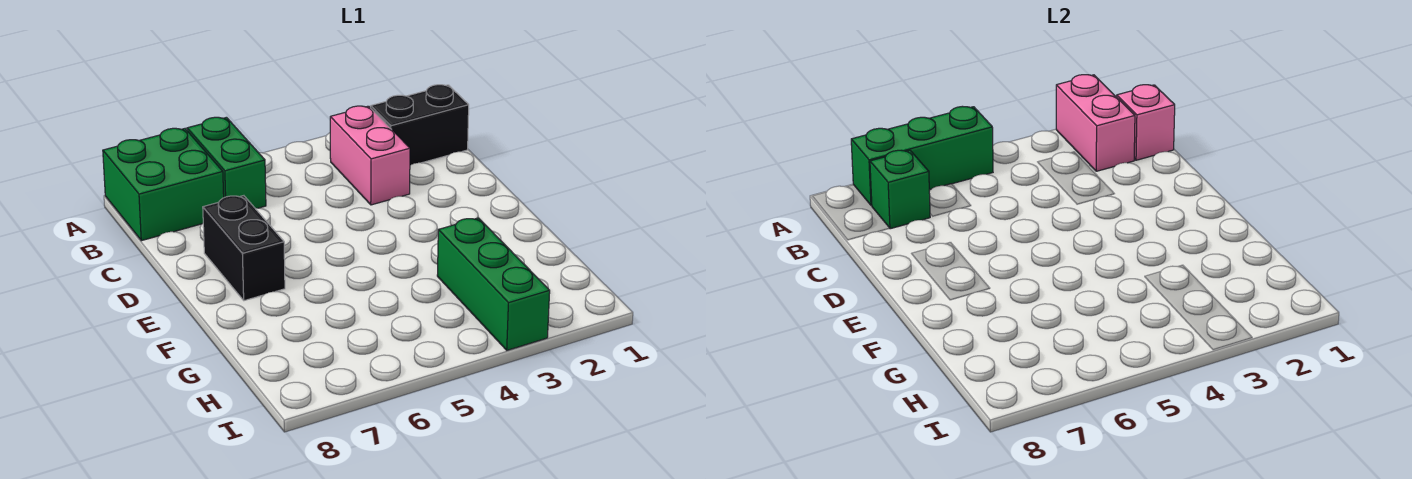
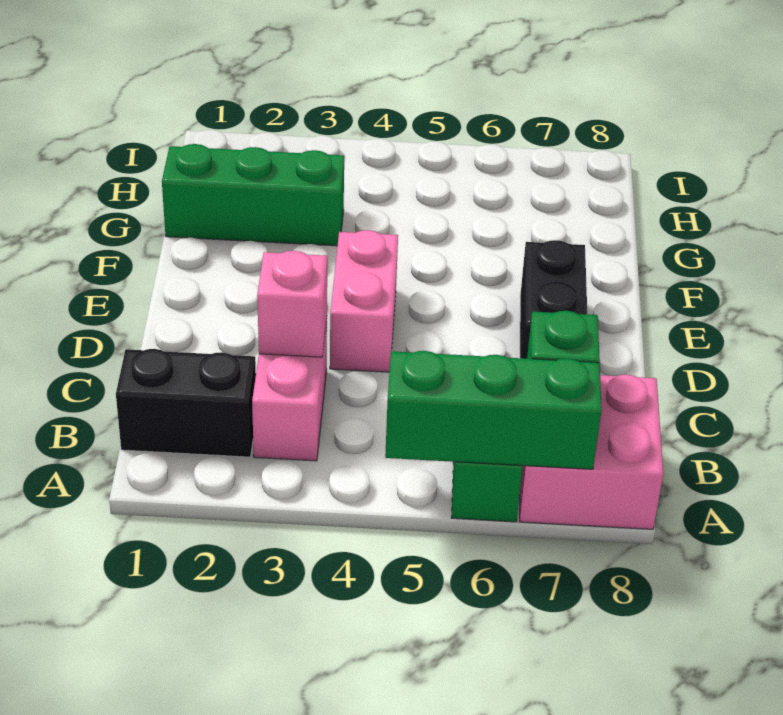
pink brick A2:B2 level 2 -> pink brick D4:E4 level 1
green brick A7:B8 level 1 -> pink brick A7:B8 level 1
pink brick B1 level 2 -> pink brick C3 level 2
green brick G3:I3 level 1 -> green brick G1:G3 level 1

